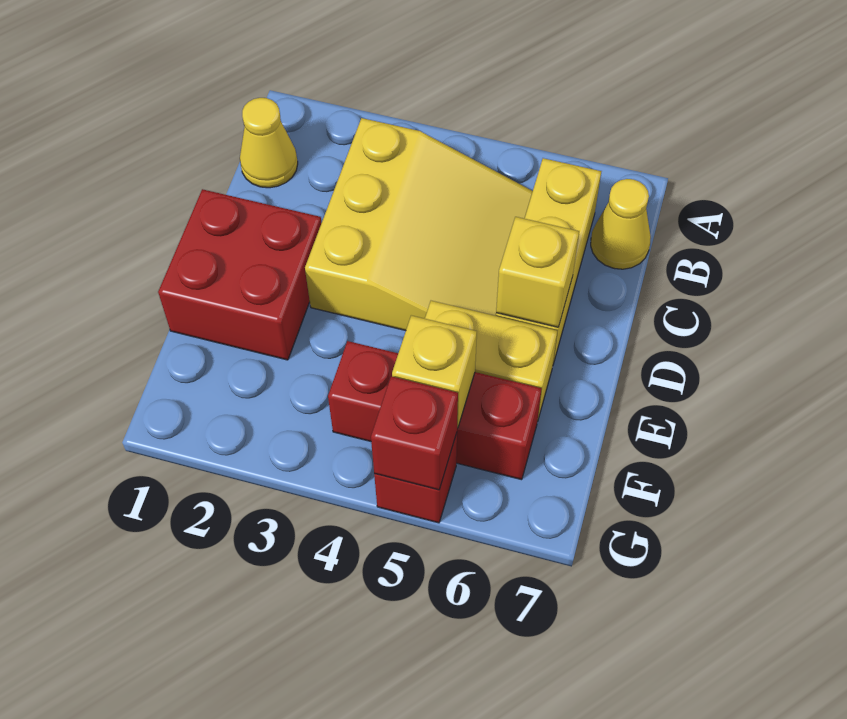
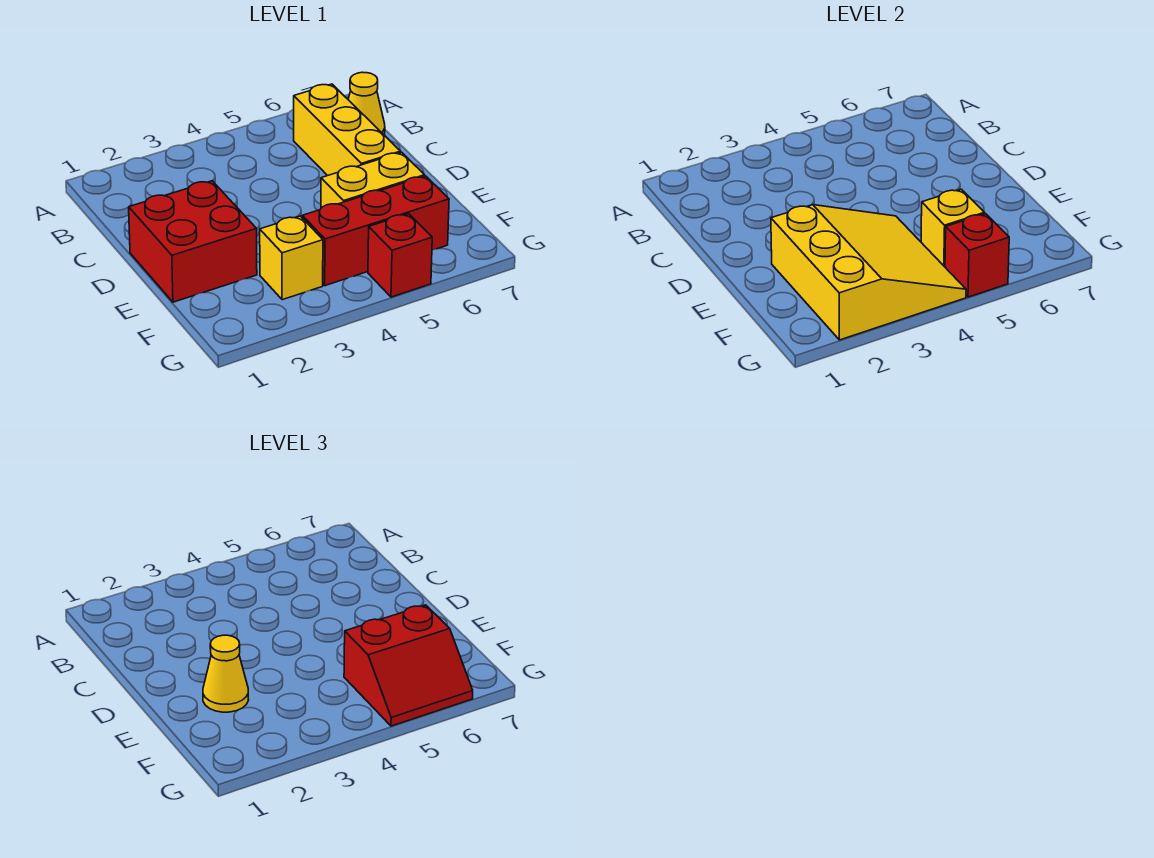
yellow cone B1 level 1 -> yellow cone E2 level 3
yellow slope B3:D5 level 1 top 3 -> yellow slope E2:G4 level 2 top 2
yellow brick D6 level 2 -> yellow brick F3 level 1
none -> red slope F5:G6 level 3 top F

